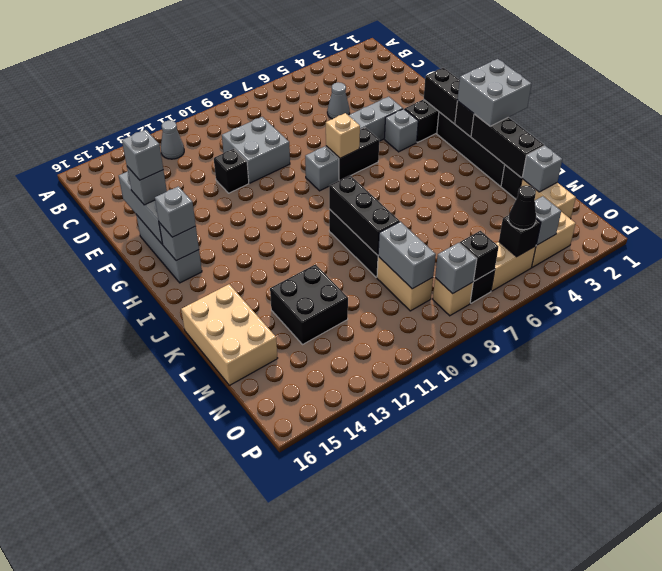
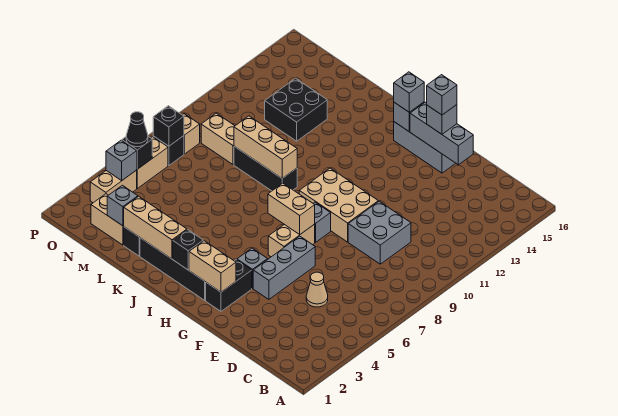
grey cone B12 level 1 -> none
grey cone D5 level 1 -> tan cone D5 level 1
black brick E11 level 1 -> none
black brick G2:H2 level 2 -> tan brick G2:H2 level 2
black brick G6:G7 level 1 -> tan brick G6:G7 level 1
tan brick G7 level 2 -> tan brick G7:H7 level 2
grey brick I1:J2 level 3 -> none
black brick J2:L2 level 2 -> tan brick J2:L2 level 2
black brick J9:L9 level 2 -> tan brick J9:L9 level 2
tan brick K15:M16 level 1 -> tan brick F9:H10 level 1
grey brick M9:N9 level 2 -> none
grey brick O8 level 2 -> none

